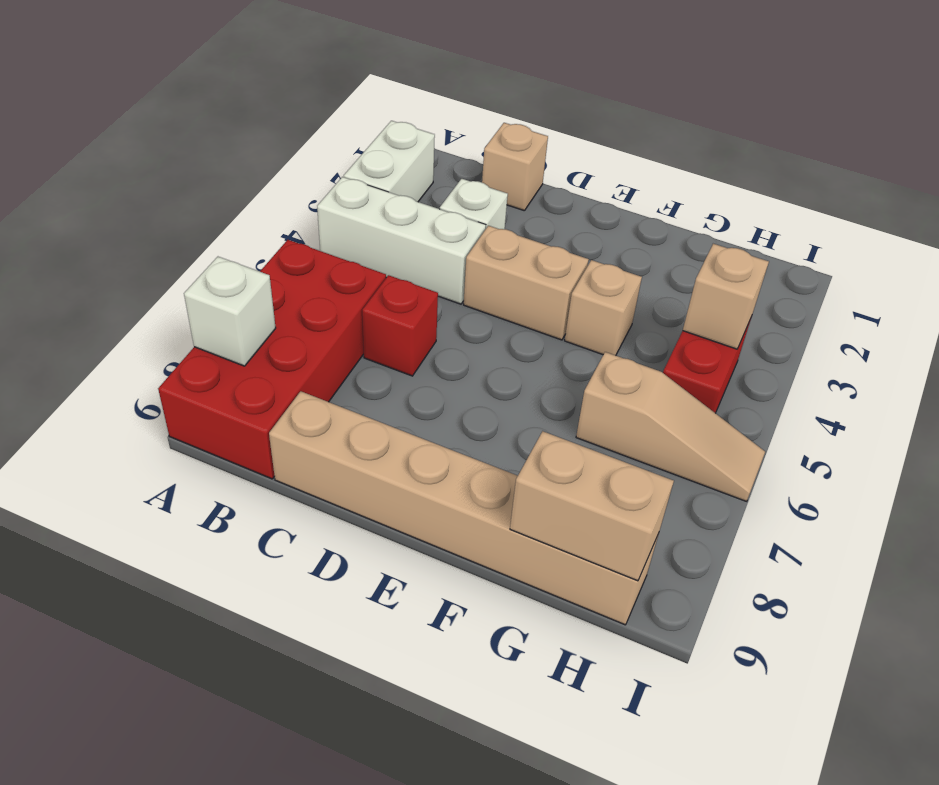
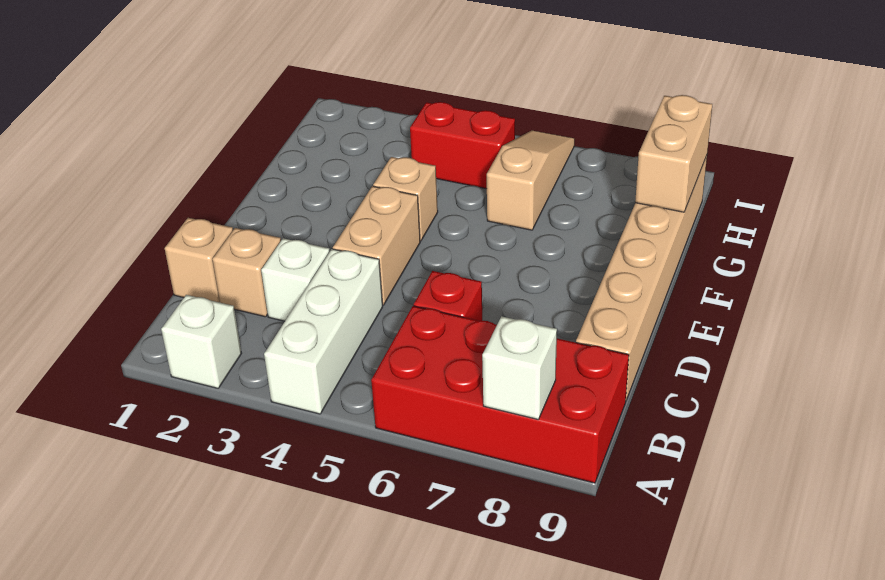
white brick A2:A3 level 1 -> white brick A2 level 1
tan brick H4 level 2 -> tan brick C2 level 1

